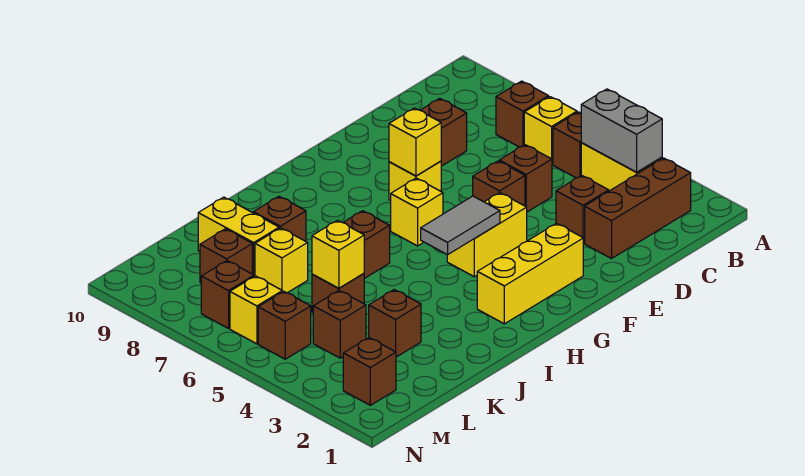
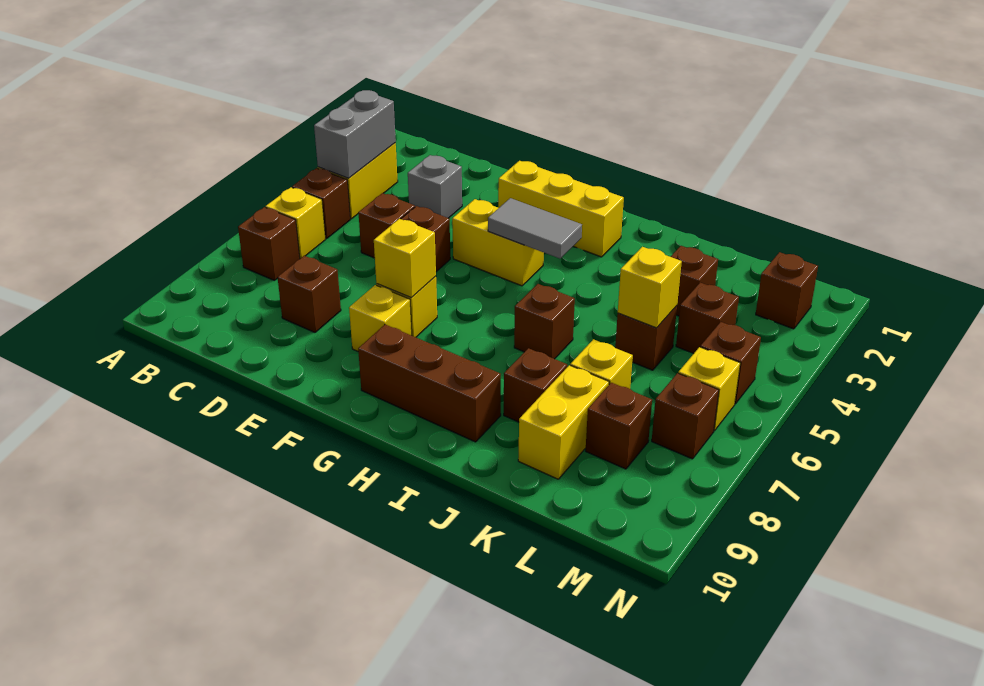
brown brick B2:D2 level 1 -> brown brick G9:I9 level 1
brown brick D3 level 1 -> grey brick D3 level 1
yellow brick G6 level 1 -> yellow brick F8 level 1

